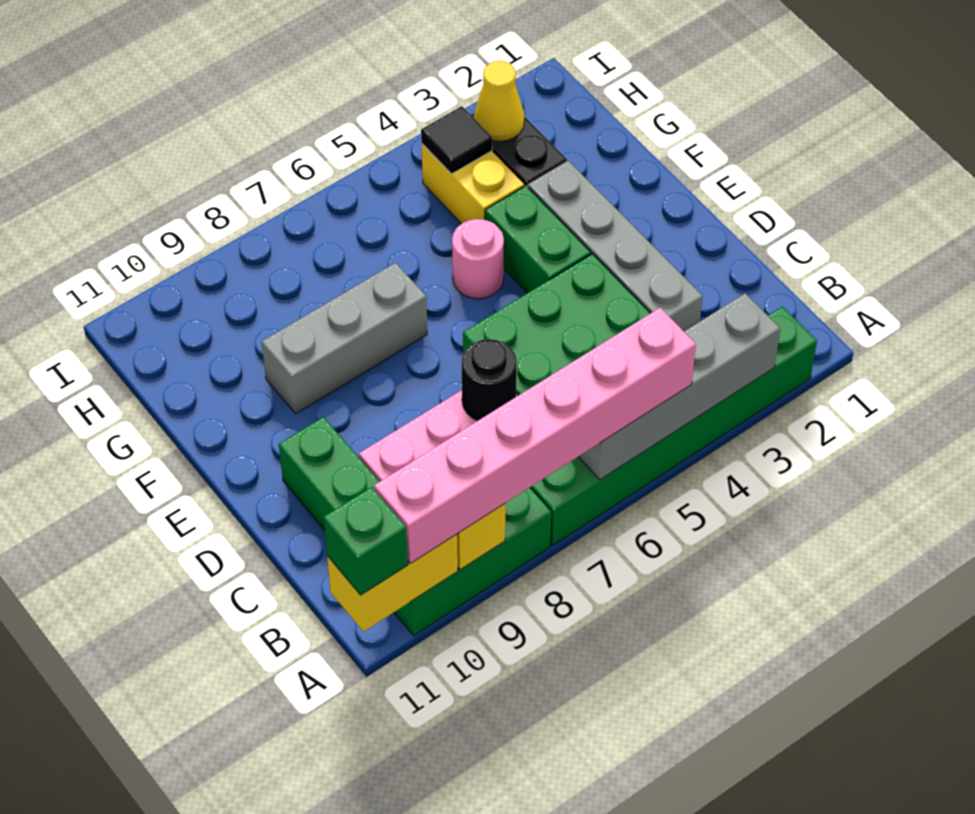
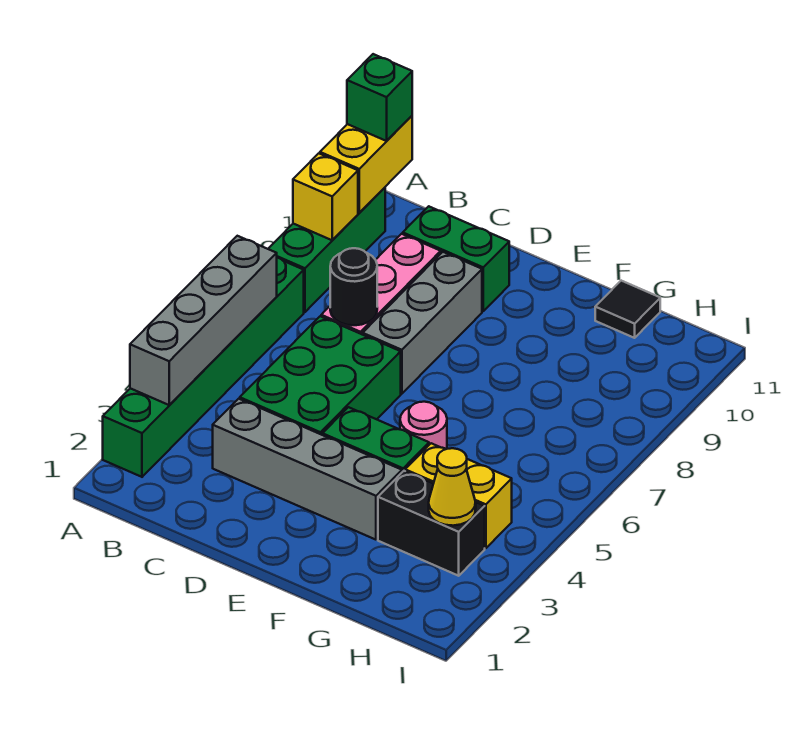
pink brick A5:A10 level 3 -> none
grey brick F7:F9 level 1 -> grey brick D7:D9 level 1
black tile H4 level 2 -> black tile G11 level 1

